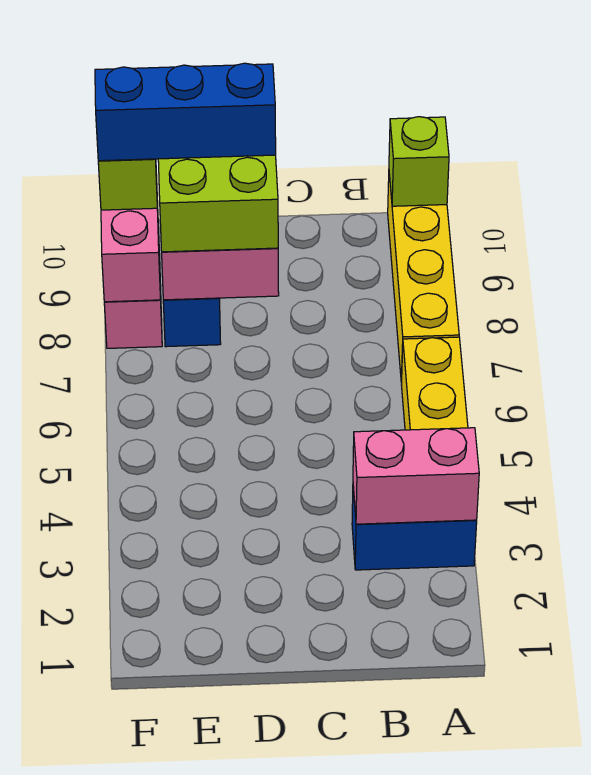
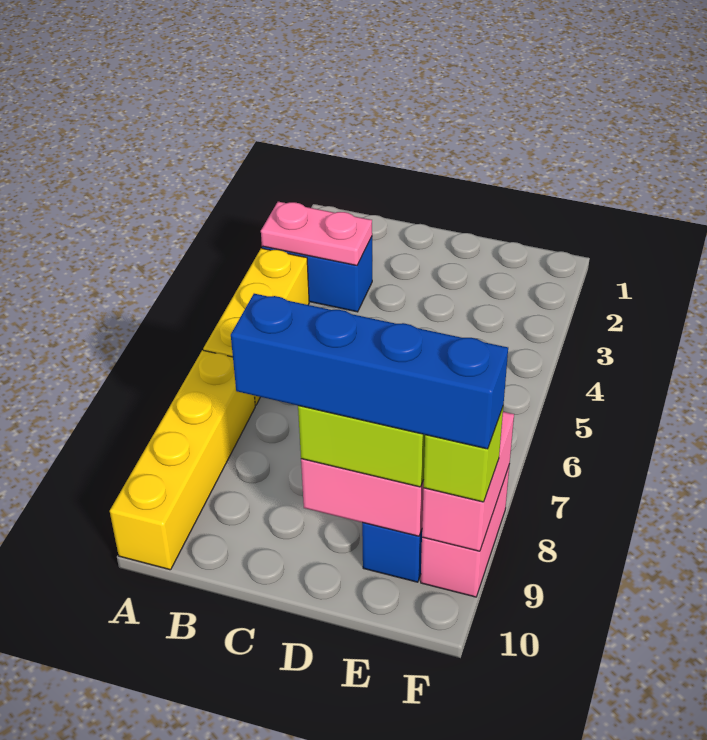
pink brick A3:B3 level 2 -> pink plate A3:B3 level 2
lime brick A10 level 2 -> none
blue brick D9:F9 level 4 -> blue brick C9:F9 level 4

